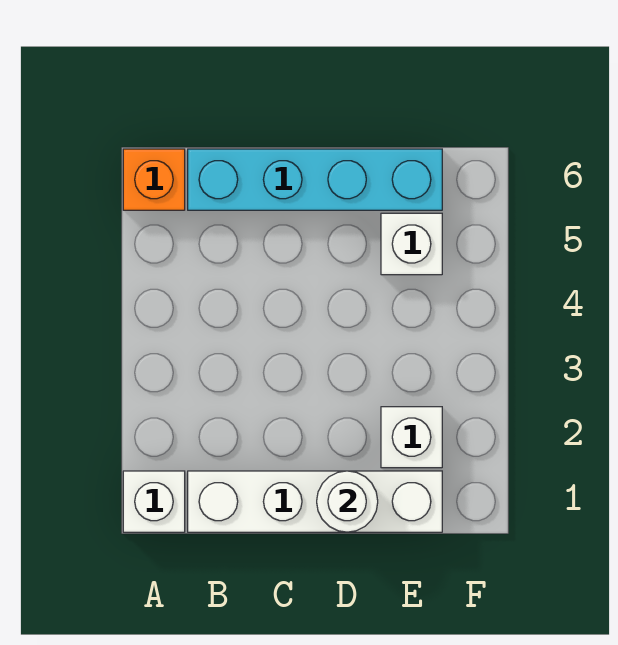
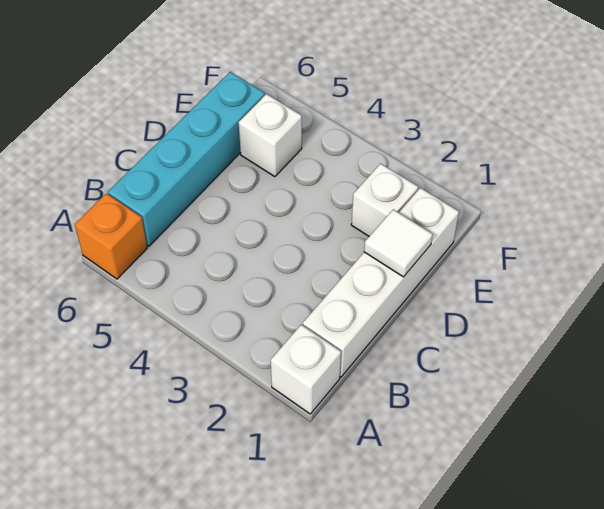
white round brick D1 level 2 -> white tile D1 level 2

